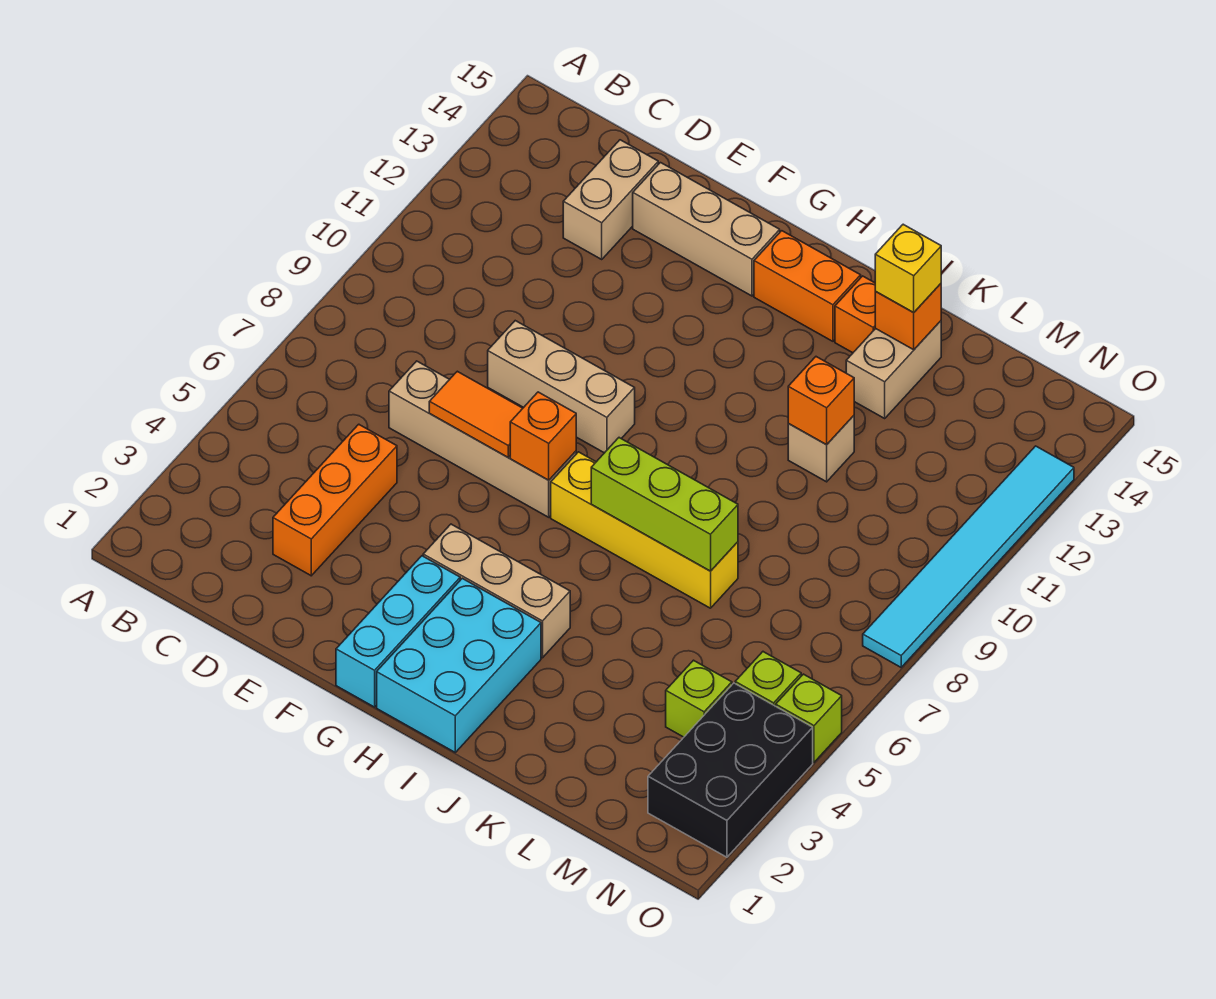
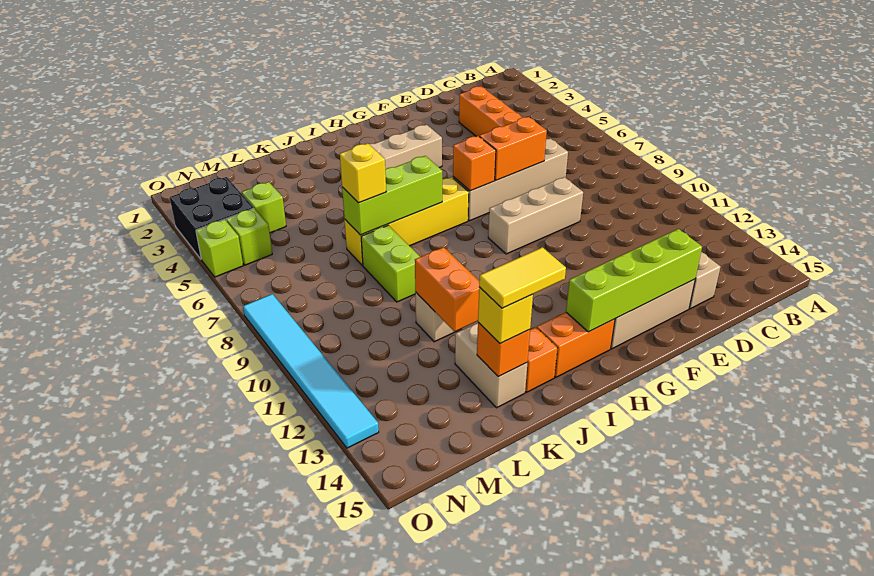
orange tile E7:F7 level 2 -> orange brick E7:F7 level 2
none -> lime brick E14:H14 level 2
cyan brick G1:G3 level 1 -> none
cyan brick H1:I3 level 1 -> none
none -> yellow tile J14:K14 level 4
none -> yellow brick K7 level 3
none -> lime brick K8:K9 level 1
orange brick K11 level 2 -> orange brick K11:K12 level 2
black brick N2:O4 level 1 -> black brick N3:O4 level 1

